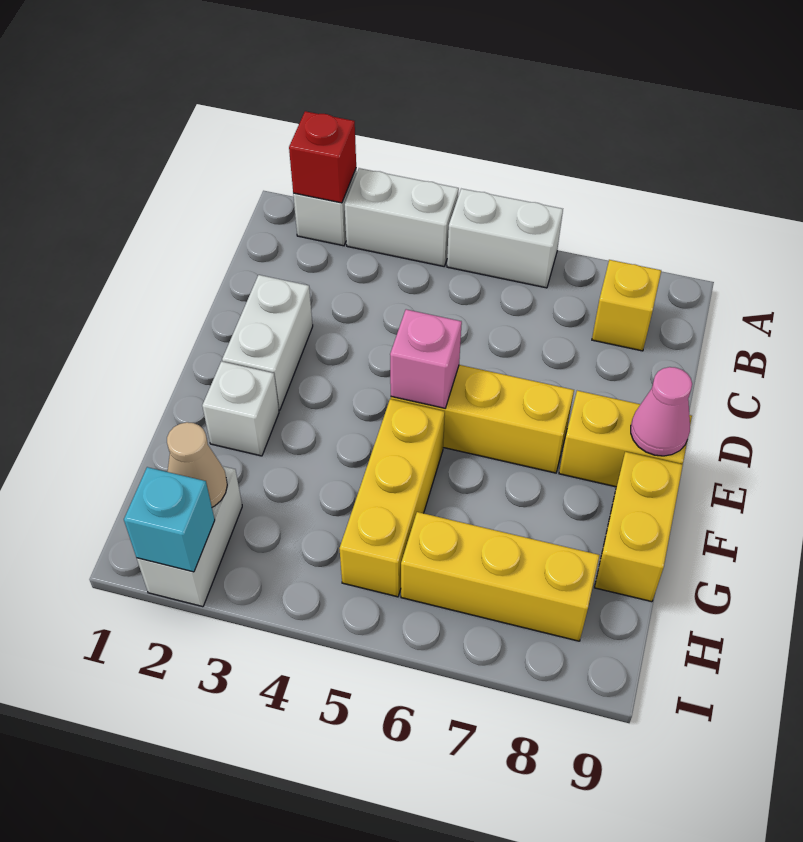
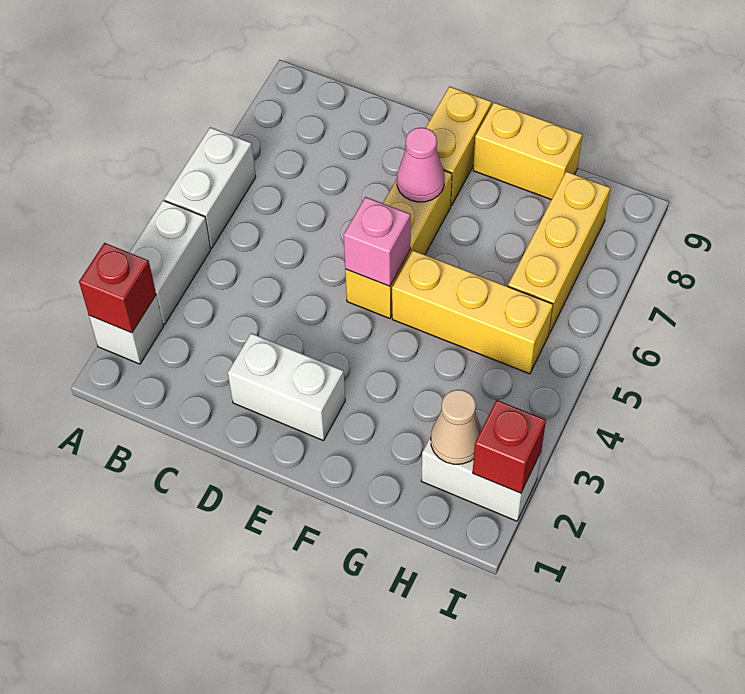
yellow brick B8 level 1 -> none
pink cone E9 level 2 -> pink cone E7 level 2
white brick F2 level 1 -> none
cyan brick I2 level 2 -> red brick I2 level 2

